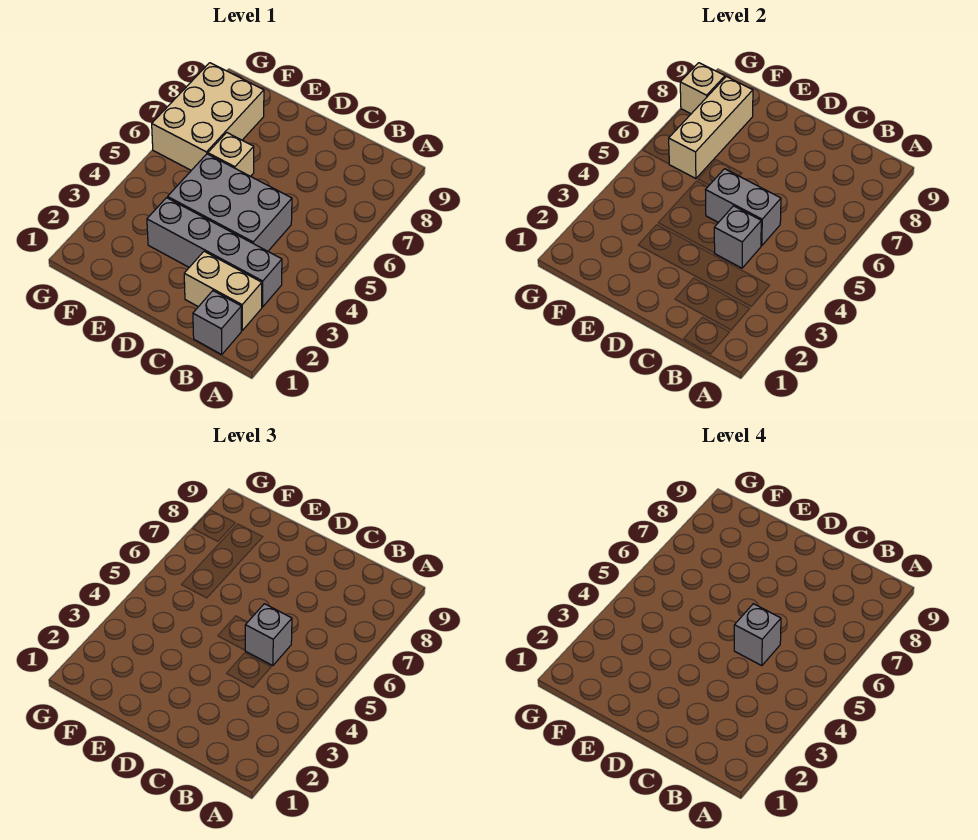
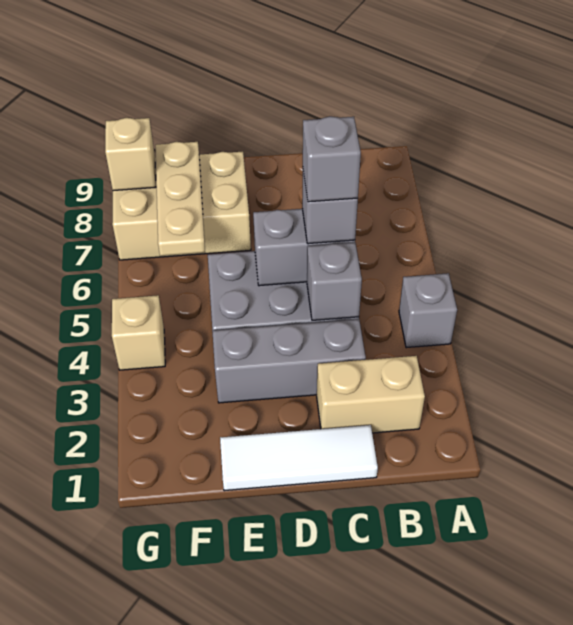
grey brick B1 level 1 -> grey brick A4 level 1
grey brick B3:E3 level 1 -> grey brick C3:E3 level 1
none -> white tile C1:E1 level 1
tan brick E6 level 1 -> tan brick G4 level 1
tan brick F6:G8 level 1 -> tan brick E7:G8 level 1
tan brick F6:F8 level 2 -> tan plate F6:F8 level 2

